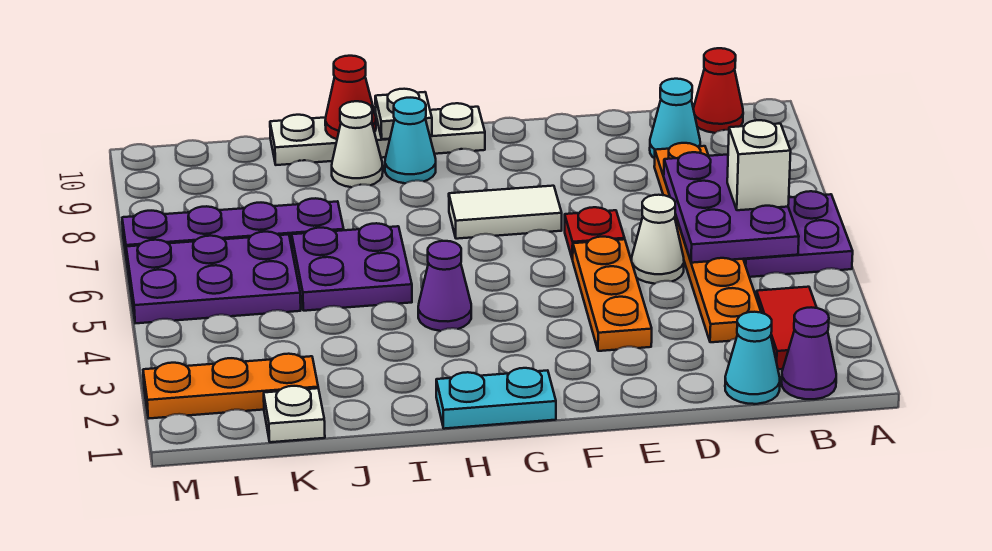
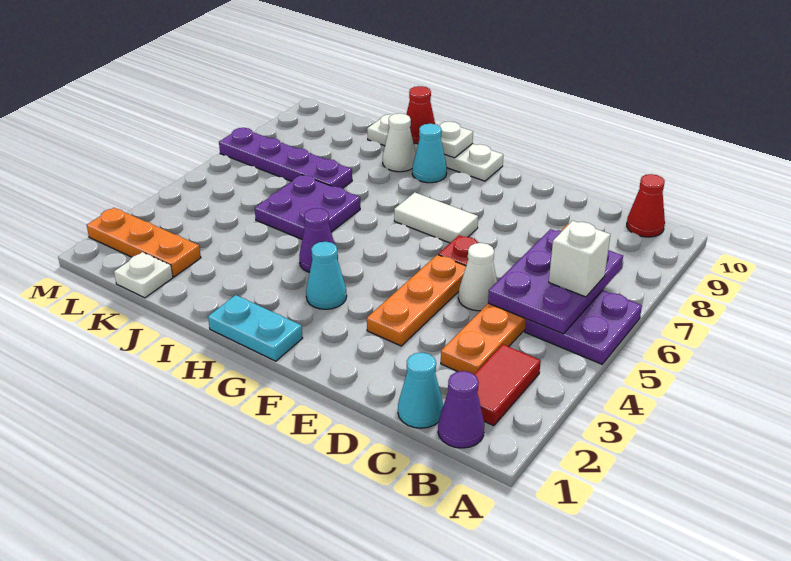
cyan cone C9 level 1 -> cyan cone G3 level 1
purple plate K5:M6 level 1 -> none

